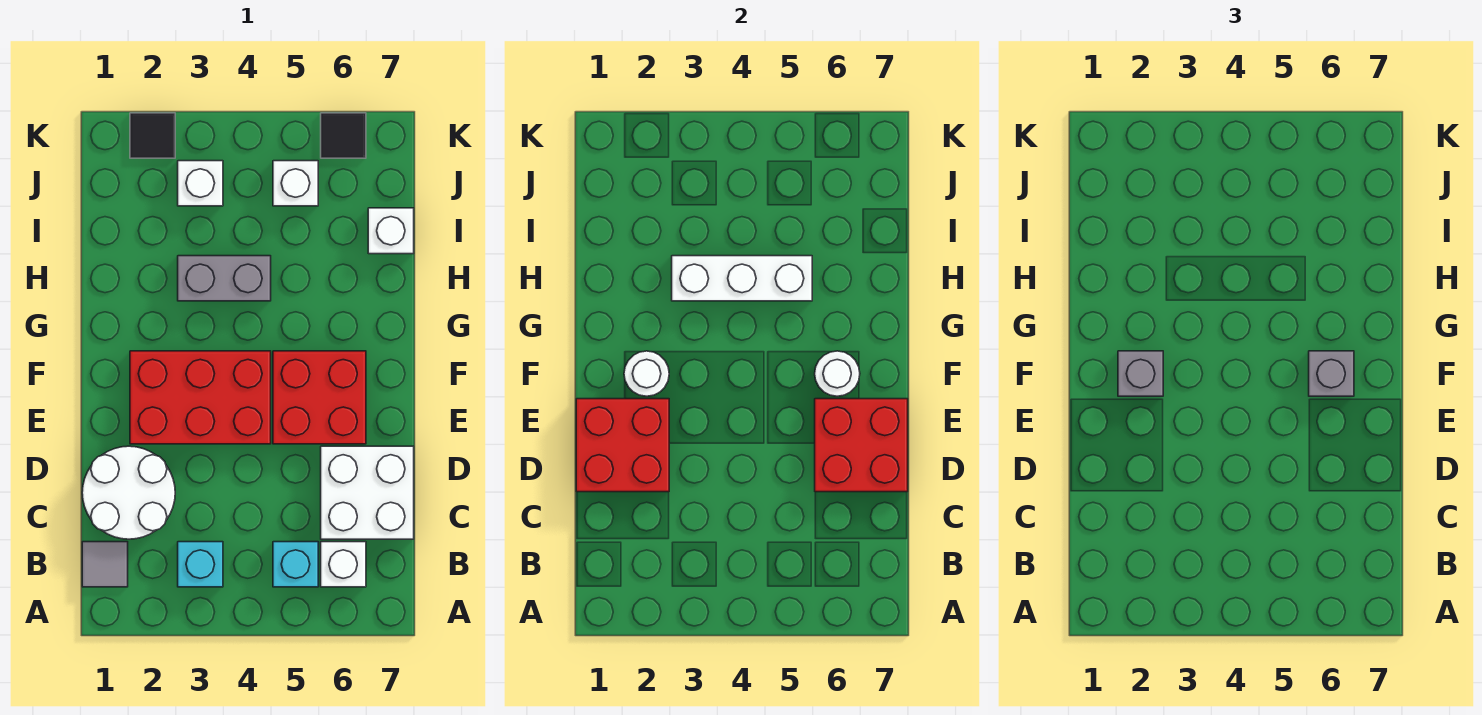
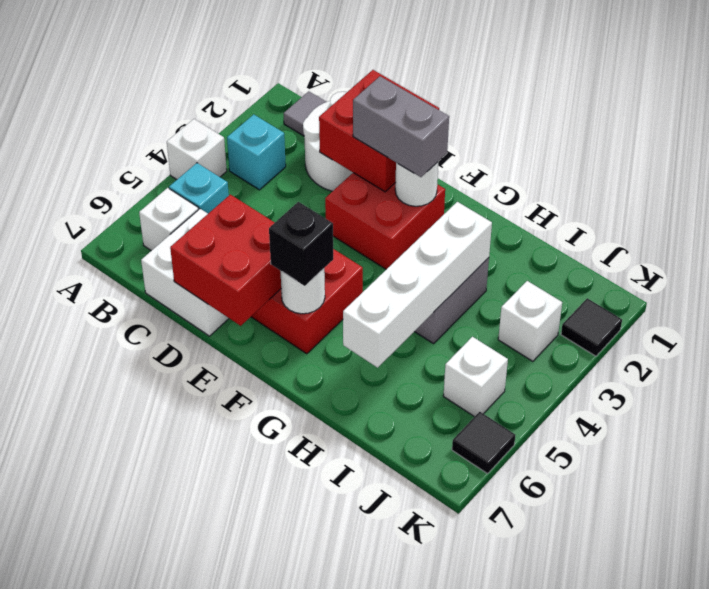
red brick E2:F4 level 1 -> red brick E2:F3 level 1
grey brick F2 level 3 -> grey brick E2:F2 level 3
grey brick F6 level 3 -> black brick F6 level 3
white brick H3:H5 level 2 -> white brick H3:H6 level 2
white brick I7 level 1 -> white brick A4 level 1

